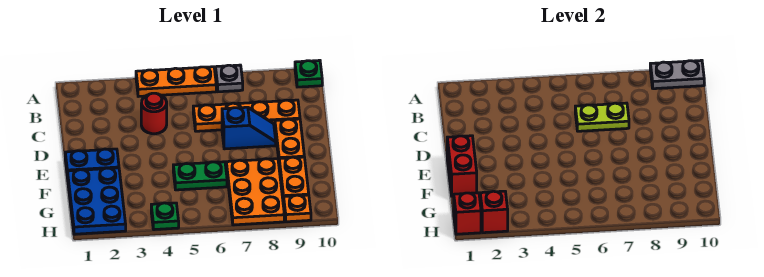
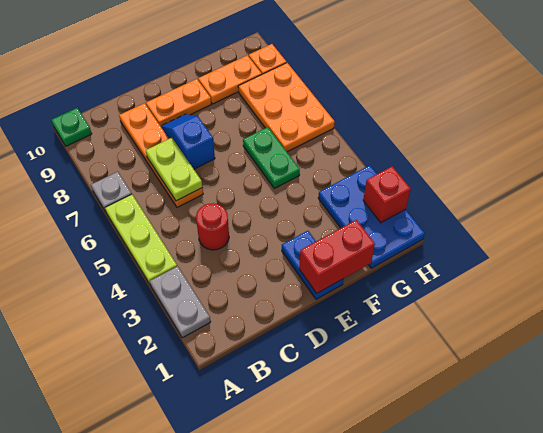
orange plate A4:A6 level 1 -> lime plate A4:A6 level 1
grey plate A9:A10 level 2 -> grey plate A2:A3 level 1
blue plate F1:H2 level 1 -> blue plate G1:H3 level 1
orange plate F7:H8 level 1 -> orange plate G6:H8 level 1
red brick H1 level 2 -> none
green plate H4 level 1 -> none

